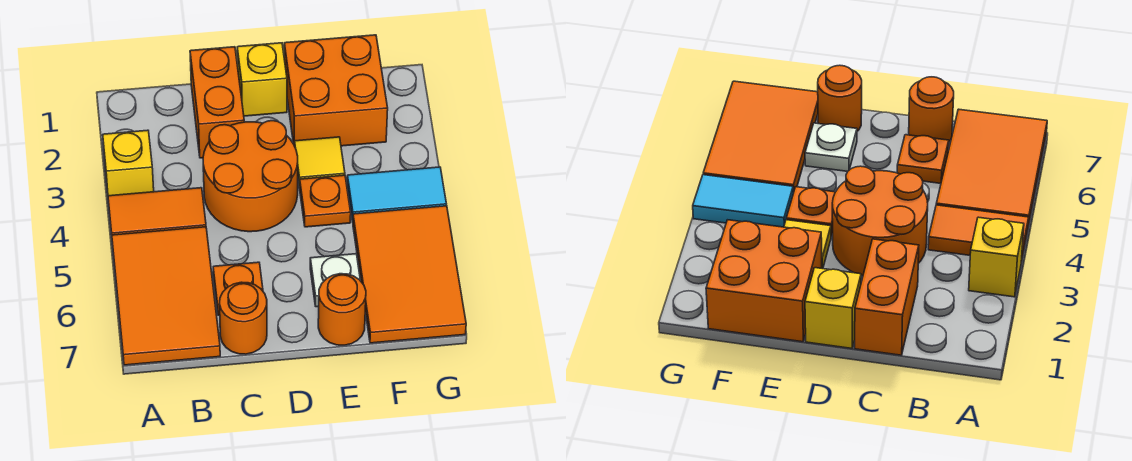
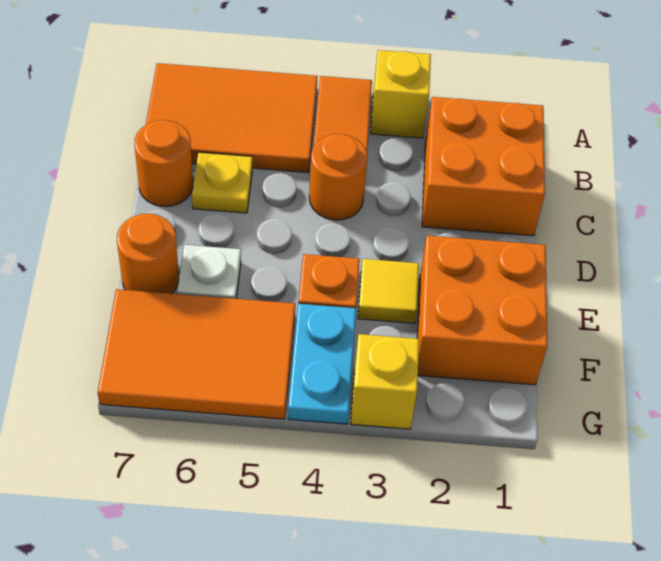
orange brick C1:C2 level 1 -> orange brick B1:C2 level 1
orange round brick C3:D4 level 1 -> orange round brick C4 level 1
orange plate C6 level 1 -> yellow plate C6 level 1
yellow brick D1 level 1 -> yellow brick G3 level 1
cyan tile F4:G4 level 1 -> cyan plate F4:G4 level 1

